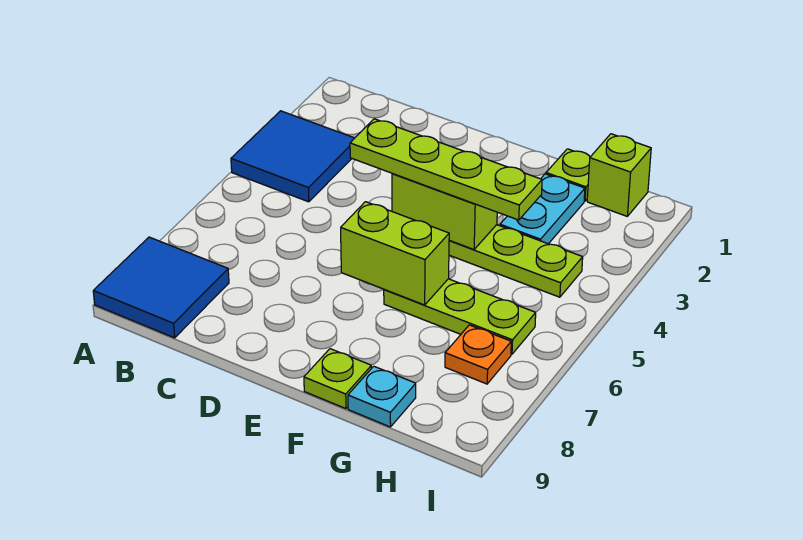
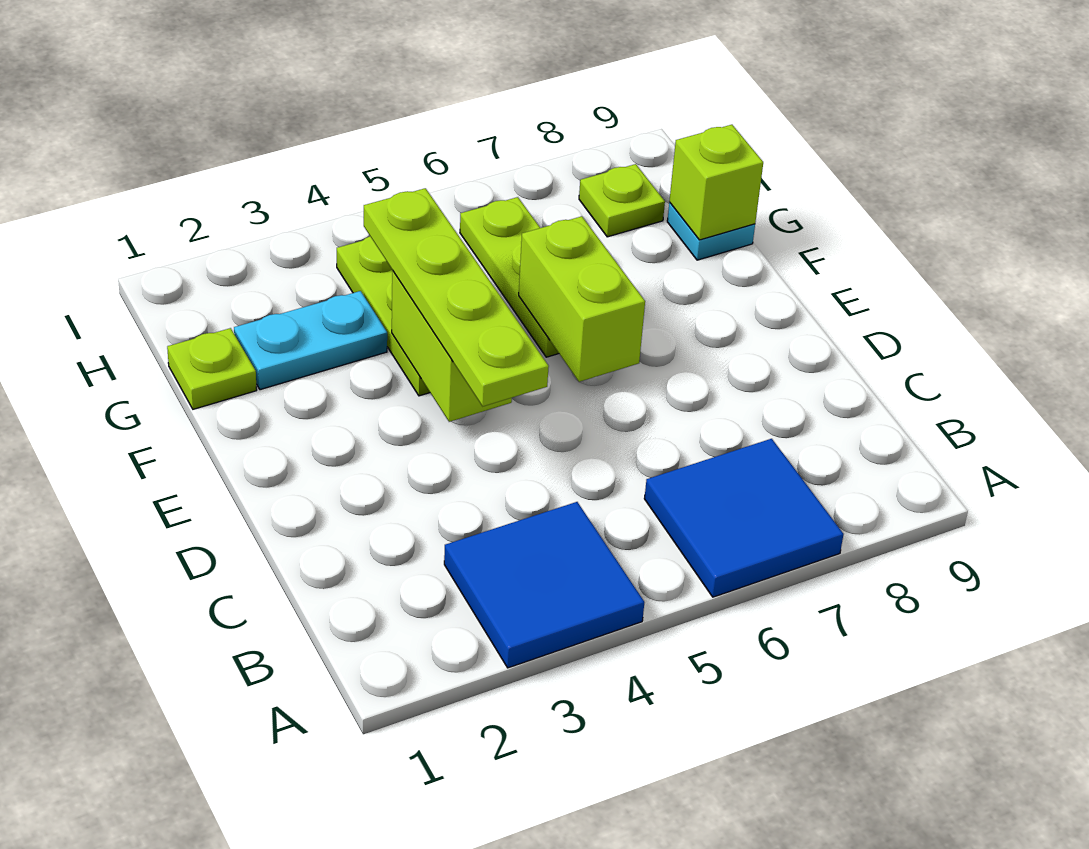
blue tile A8:B9 level 1 -> blue tile A6:B7 level 1
lime plate F9 level 1 -> lime plate H8 level 1
lime brick H1 level 1 -> lime brick G9 level 2
orange plate H7 level 1 -> none

